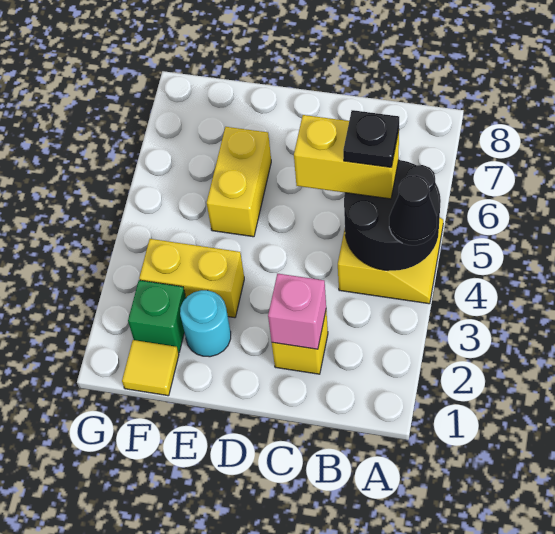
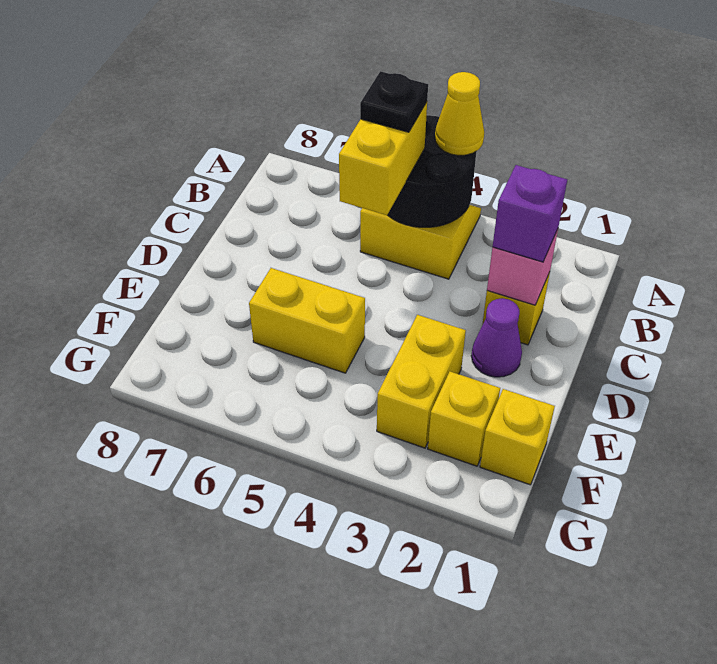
black cone A4 level 3 -> yellow cone A4 level 3
none -> purple brick C2 level 3
none -> purple cone D2 level 1
cyan round brick E2 level 1 -> none
yellow tile F1 level 1 -> yellow brick F1 level 1
green brick F2 level 1 -> yellow brick F2 level 1

